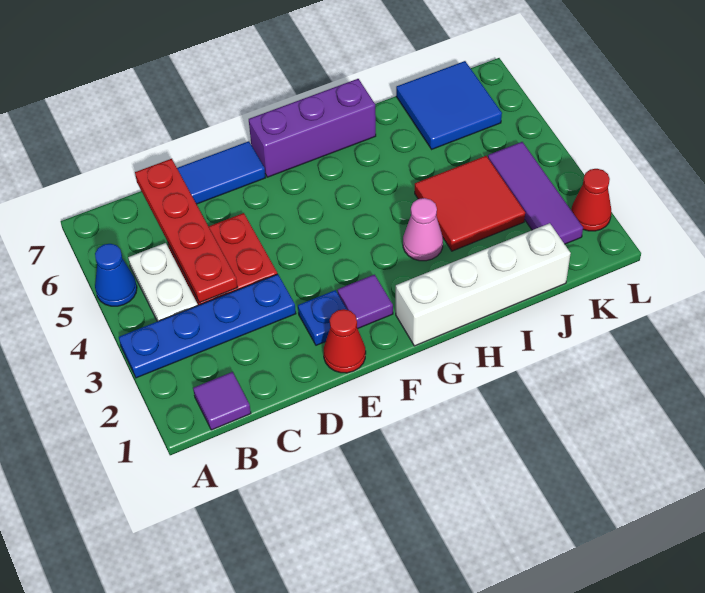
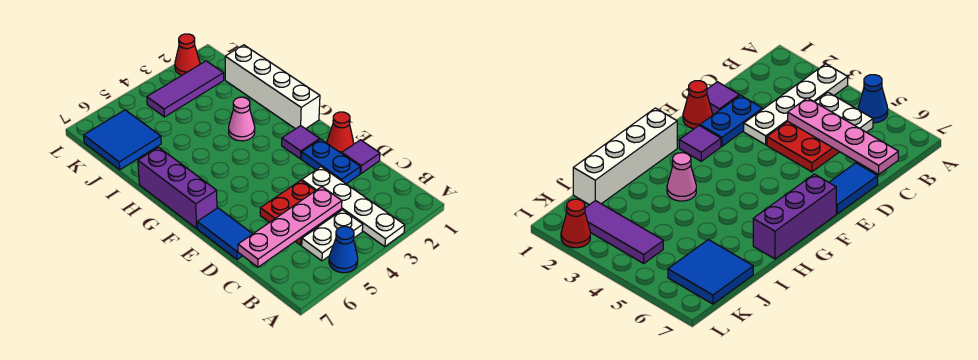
blue plate A3:D3 level 1 -> white plate A3:D3 level 1
purple tile B1 level 1 -> purple tile D1 level 1
red plate C4:C7 level 2 -> pink plate C4:C7 level 2
blue plate E2 level 1 -> blue plate D2:E2 level 1
red tile I3:J4 level 1 -> none

